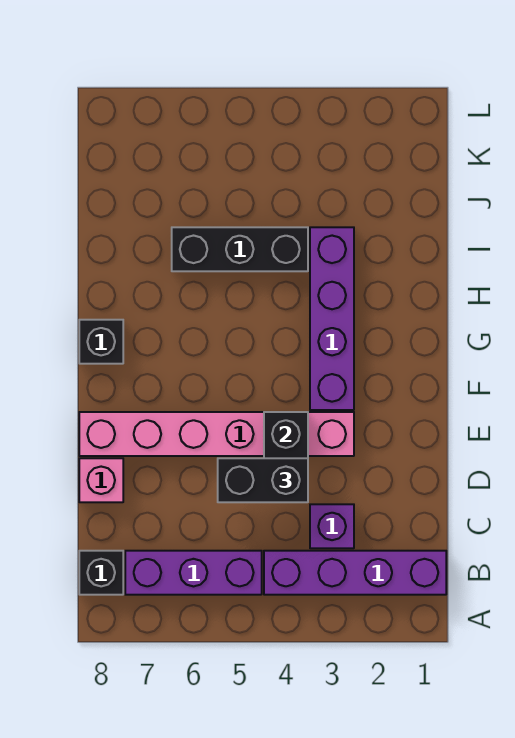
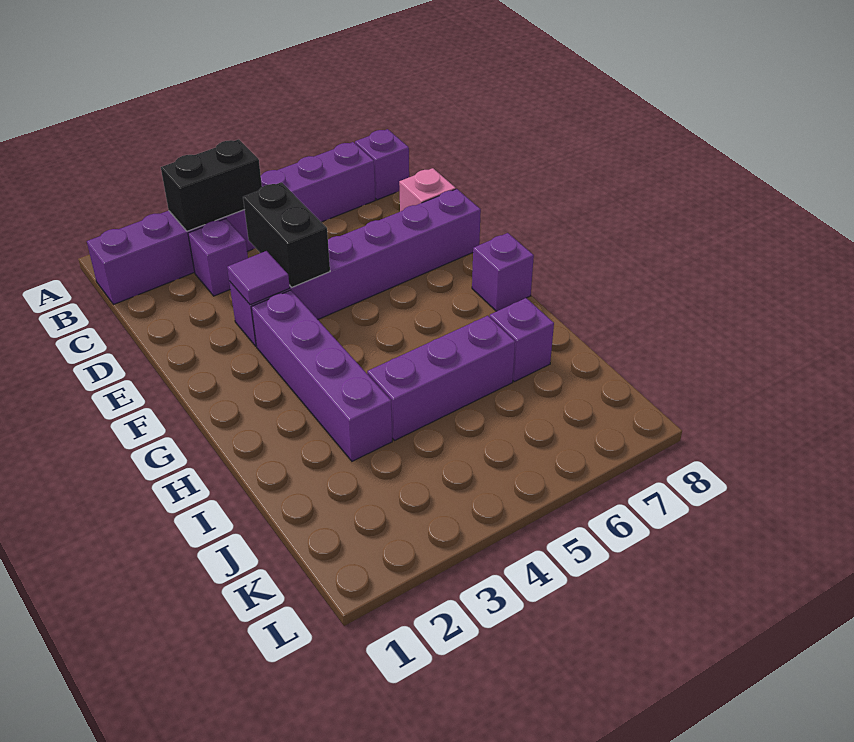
black brick B8 level 1 -> purple brick B8 level 1
black brick D4:D5 level 3 -> black brick B3:B4 level 2
pink brick E3:E8 level 1 -> purple brick E3:E8 level 1
none -> purple tile E3 level 2
black brick G8 level 1 -> purple brick G8 level 1
black brick I4:I6 level 1 -> purple brick I4:I6 level 1
none -> purple brick I7 level 1

